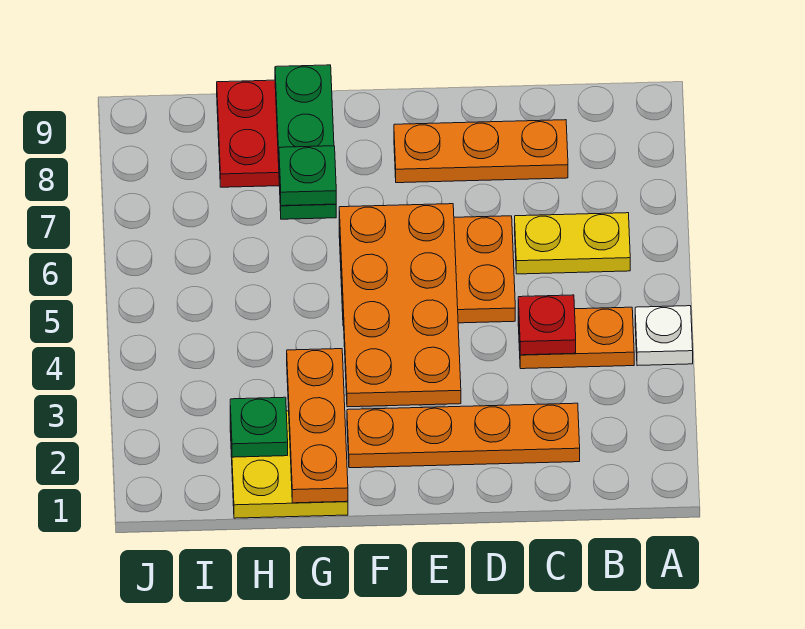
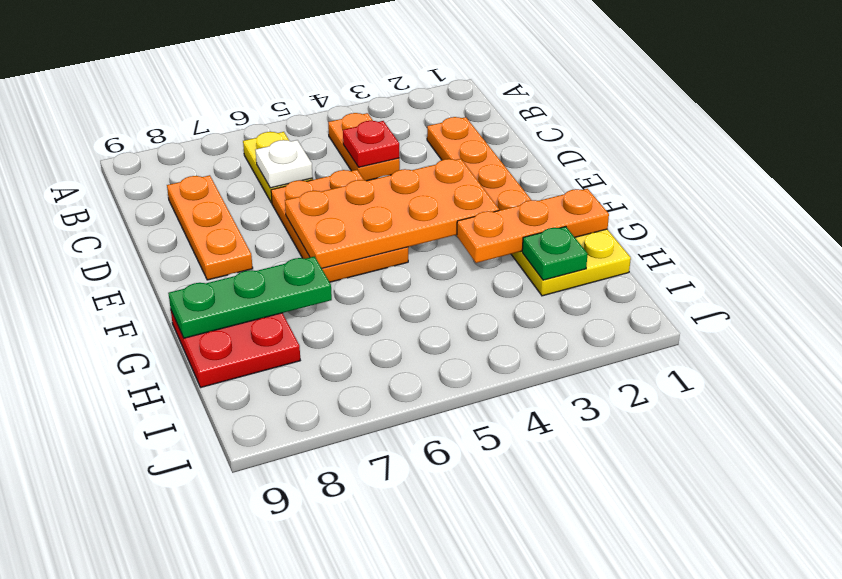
white plate A4 level 1 -> white plate C6 level 2
green plate G7 level 3 -> none

